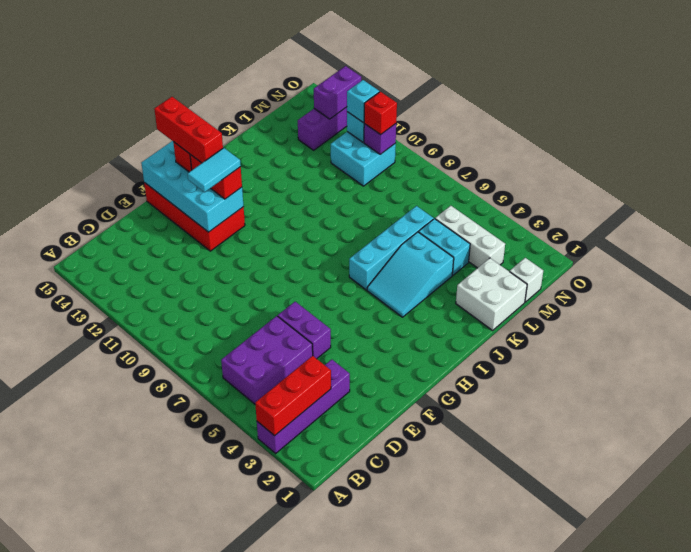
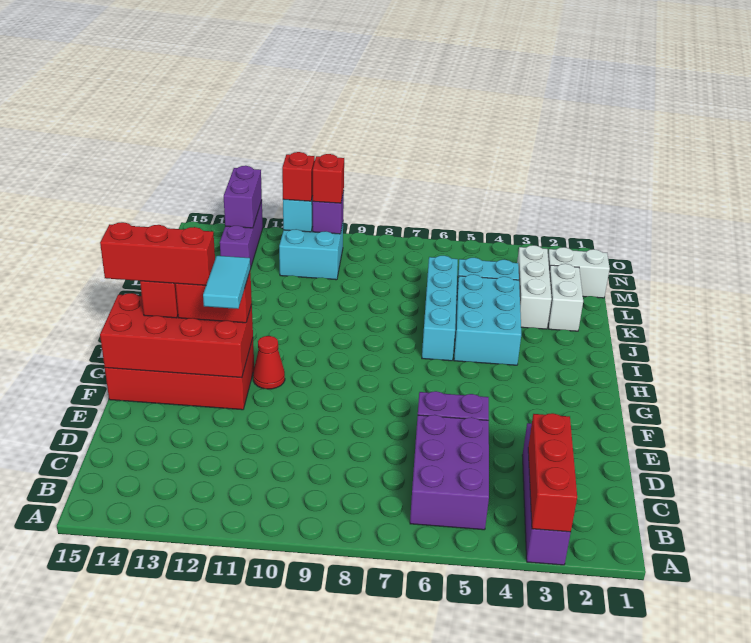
cyan brick F12:G15 level 2 -> red brick F12:G15 level 2
none -> red cone G11 level 1
cyan slope I4:K5 level 1 top K -> cyan brick I4:K5 level 1
white brick K1:L2 level 1 -> white brick K2:L2 level 1
white brick M1 level 1 -> white brick M1:M2 level 1
white brick M3:M5 level 1 -> white brick K3:M3 level 1
cyan brick N11 level 3 -> red brick N11 level 3

